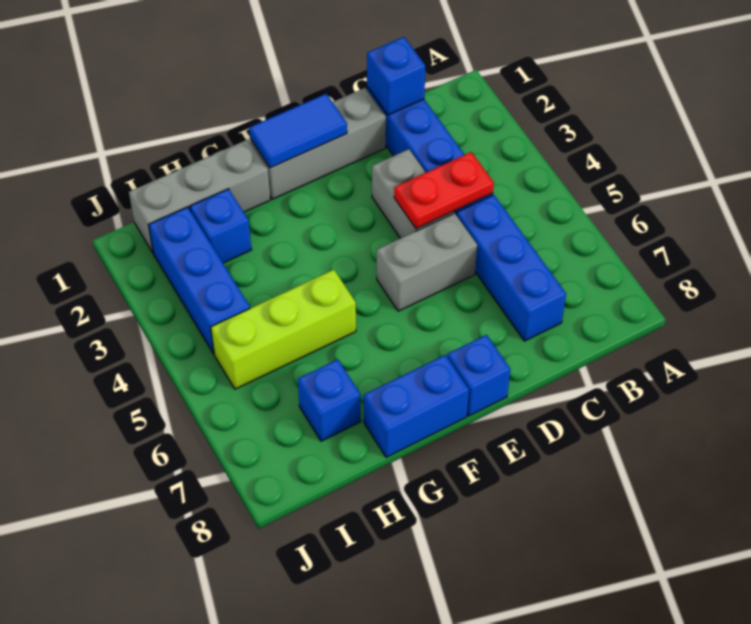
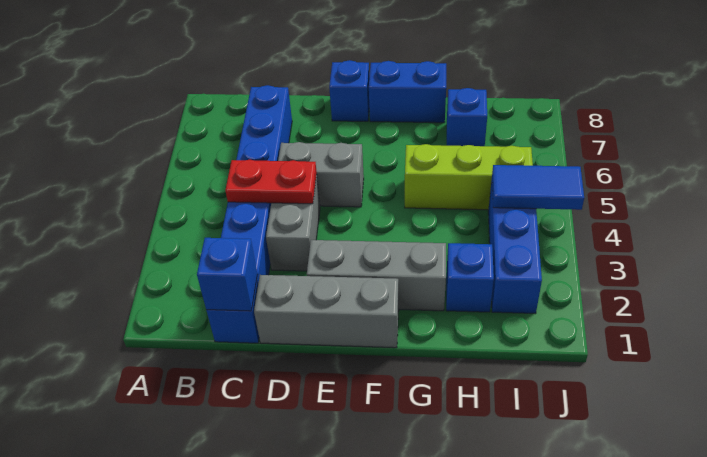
blue tile E1:F1 level 2 -> blue tile I4:J4 level 2
grey brick G1:I1 level 1 -> grey brick E2:G2 level 1

